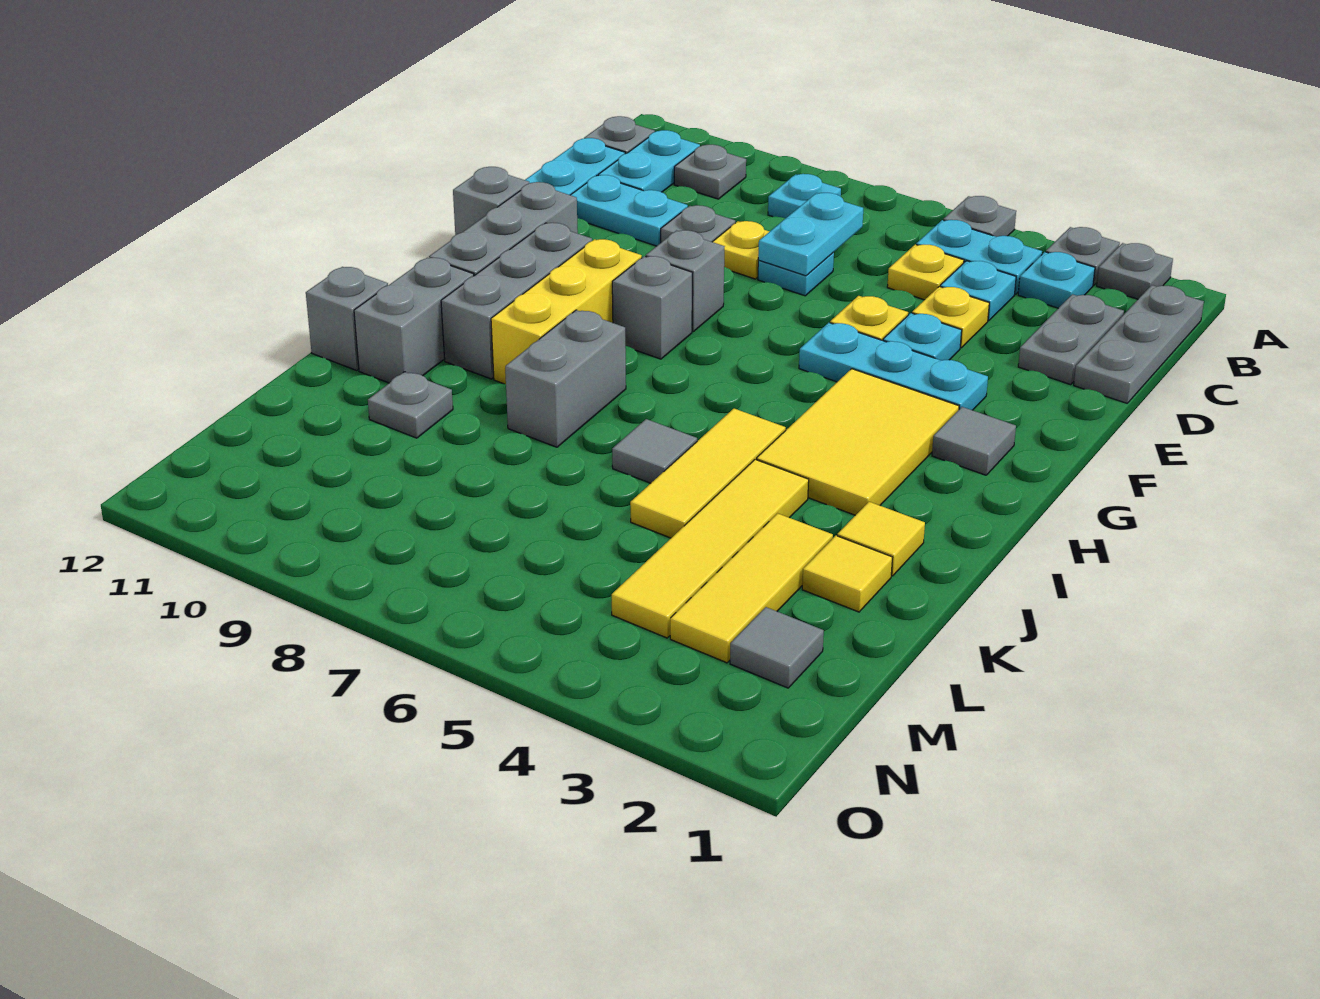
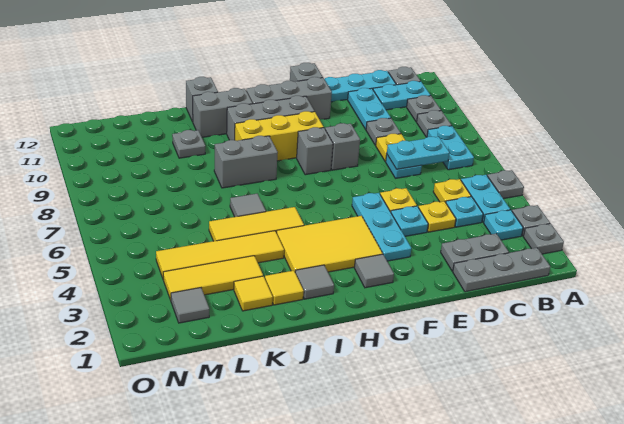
cyan plate B8 level 1 -> cyan plate B7:B8 level 1
none -> grey plate B9 level 1
none -> grey tile I2 level 1

